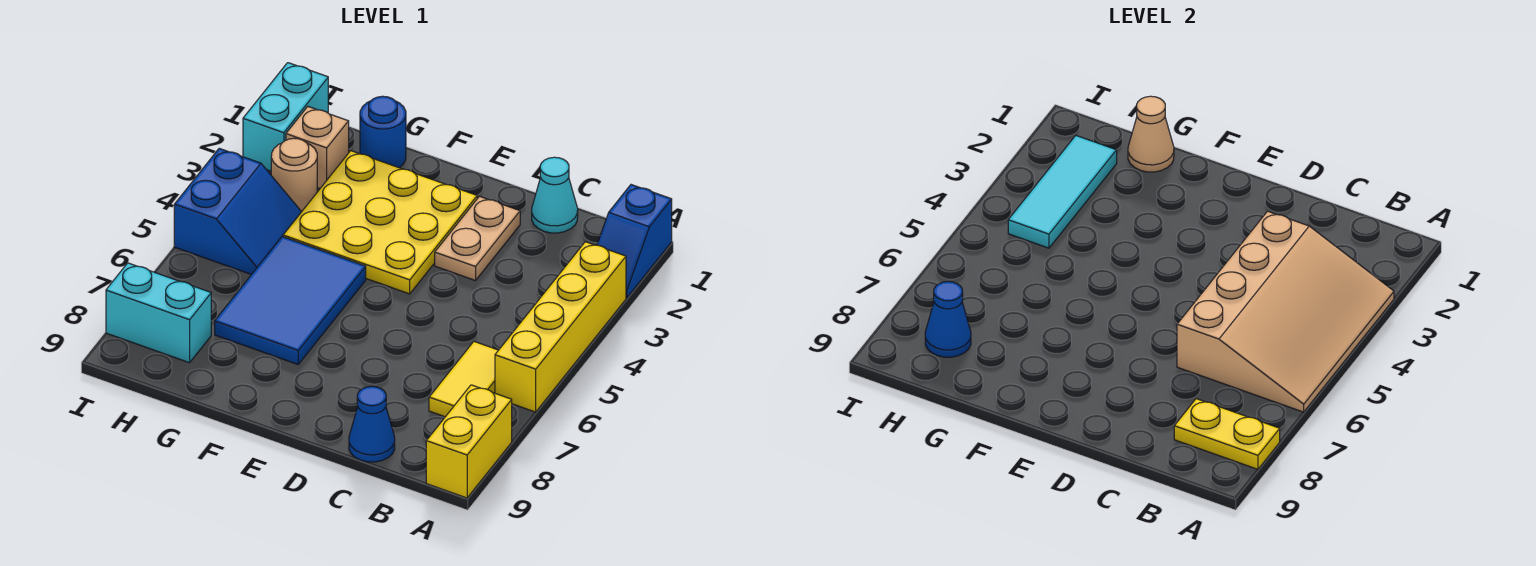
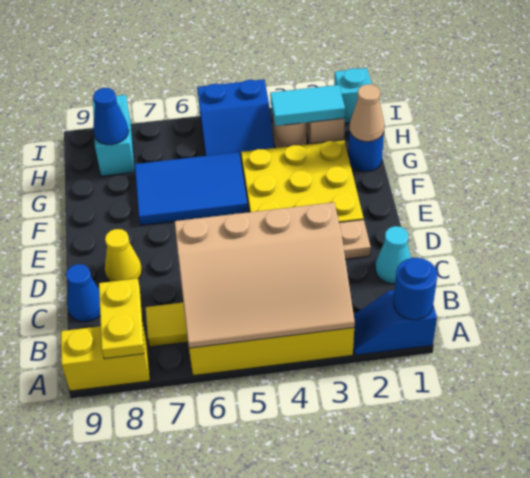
none -> blue round brick A1 level 2
none -> yellow cone D8 level 1
cyan tile H2:H4 level 2 -> cyan tile H2:H3 level 2
cyan brick I1:I2 level 1 -> cyan brick I1 level 1

